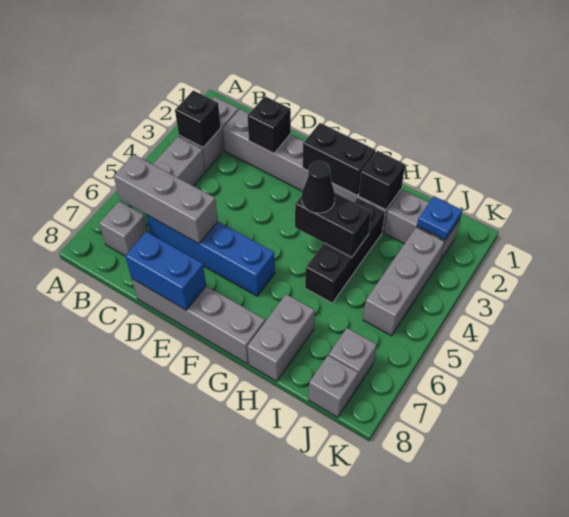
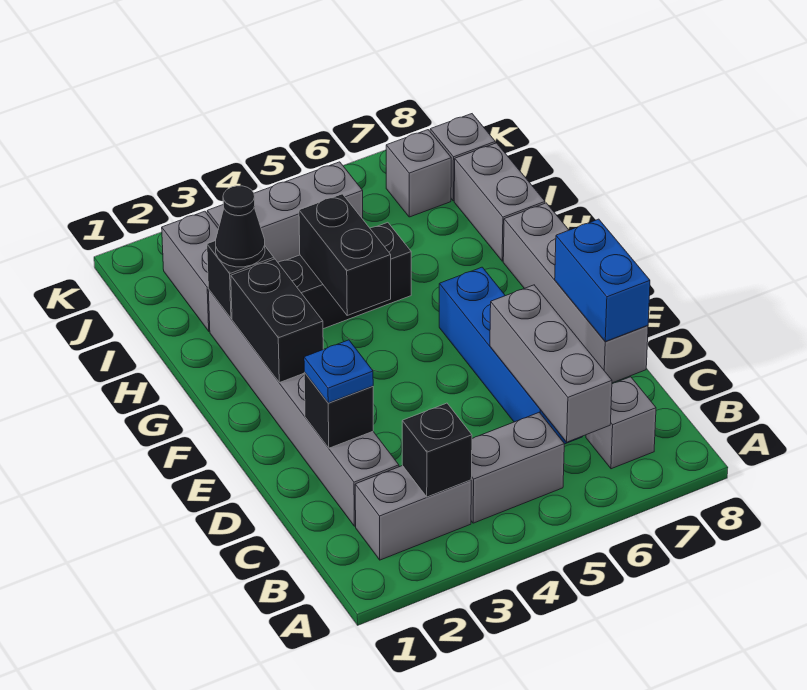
black cone G4 level 3 -> black cone H2 level 3
grey brick H7:H8 level 1 -> grey brick H8:I8 level 1
blue plate J2 level 2 -> blue plate D2 level 3

